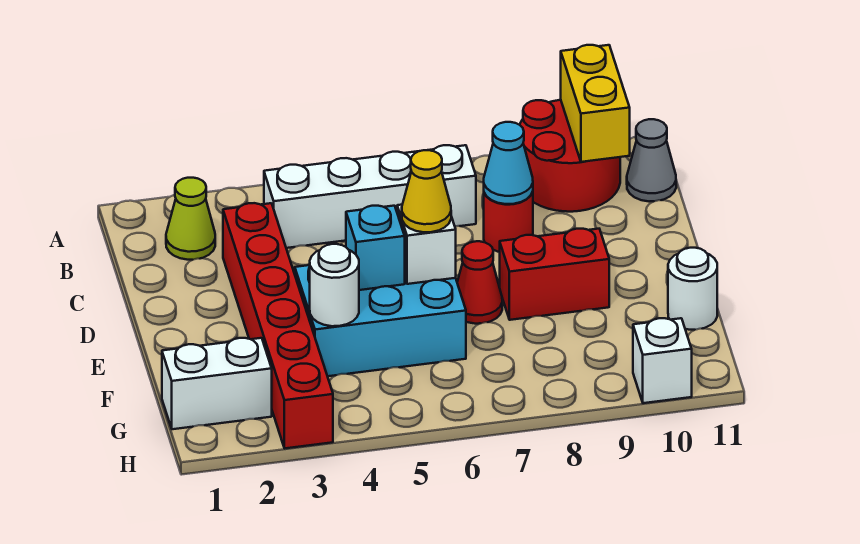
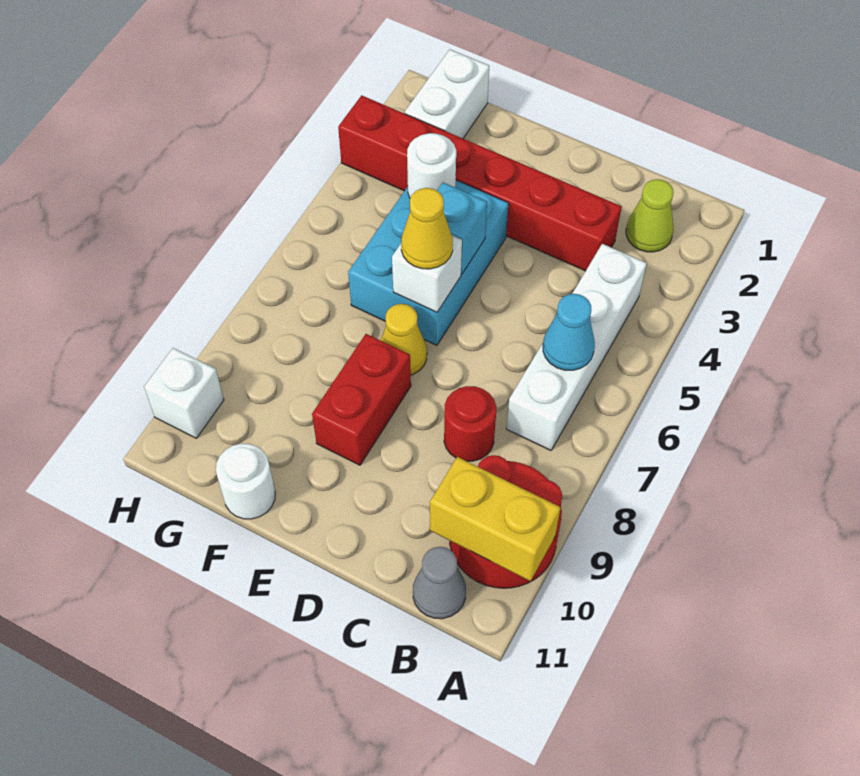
cyan cone C8 level 2 -> cyan cone B6 level 2
red cone E7 level 1 -> yellow cone E7 level 1

